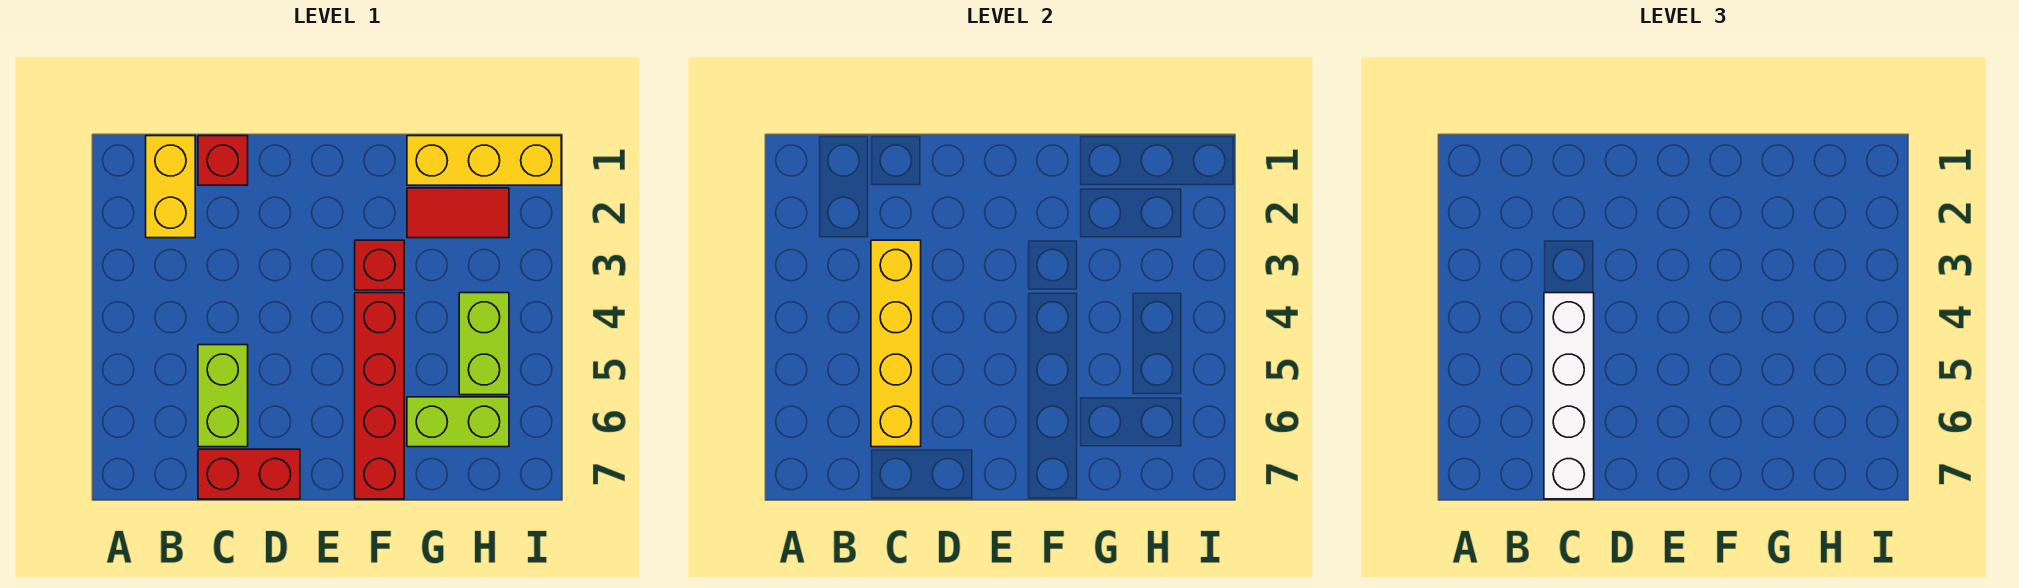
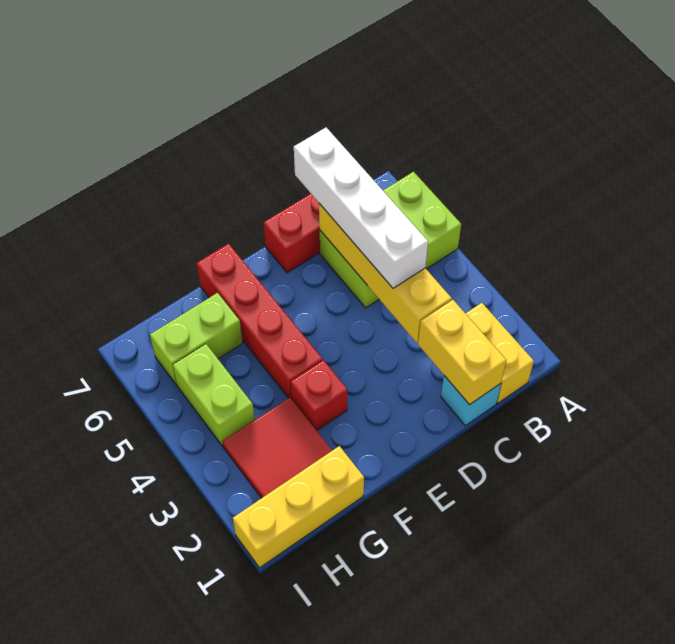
red brick C1 level 1 -> cyan brick C1 level 1
none -> yellow brick C1:C2 level 2
lime brick C5:C6 level 1 -> lime brick A5:C6 level 1
red tile G2:H2 level 1 -> red tile G2:H3 level 1

